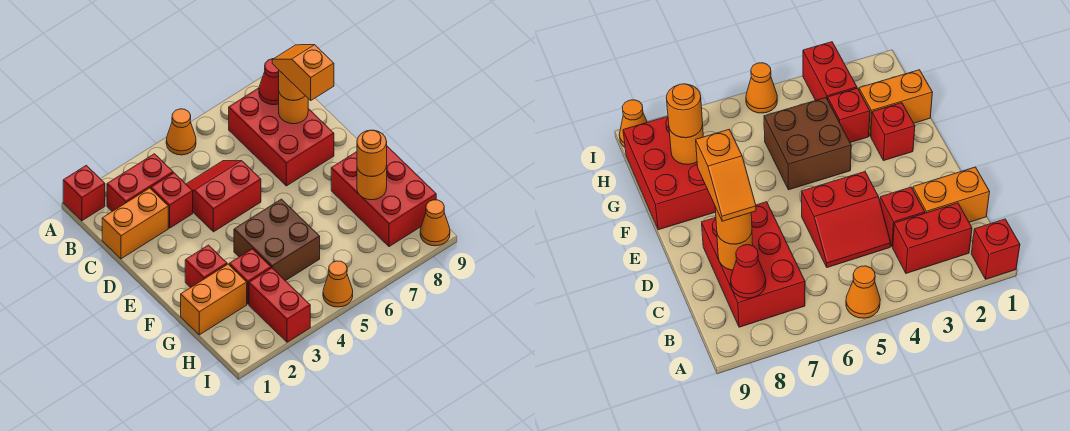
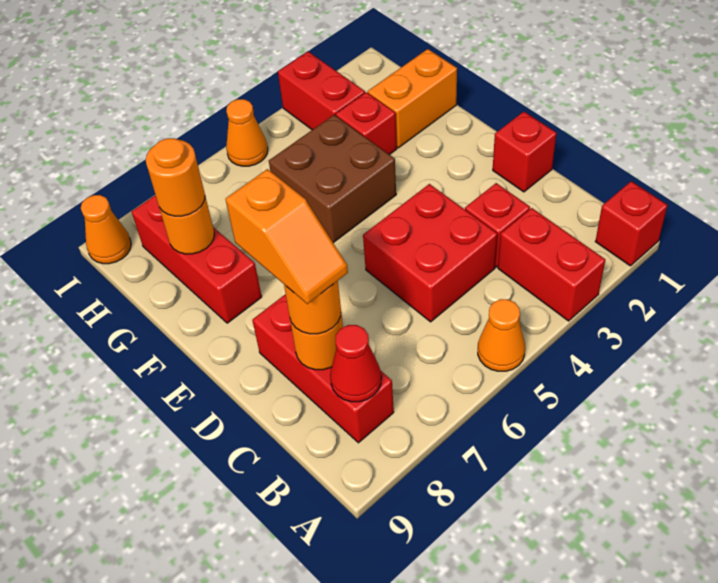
red brick B2:B3 level 1 -> red brick A3:B3 level 1
red brick B7:D8 level 1 -> red brick B8:D8 level 1
orange brick C1:C2 level 1 -> none
red slope C4:D5 level 1 top D -> red brick C4:D5 level 1
red brick F2 level 1 -> red brick D1 level 1
red brick F8:H9 level 1 -> red brick F8:H8 level 1

